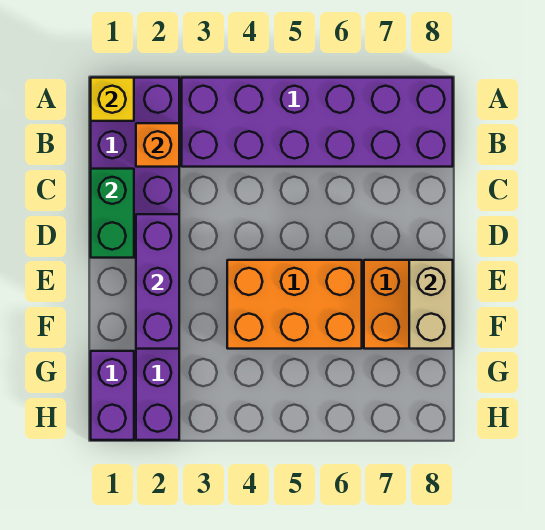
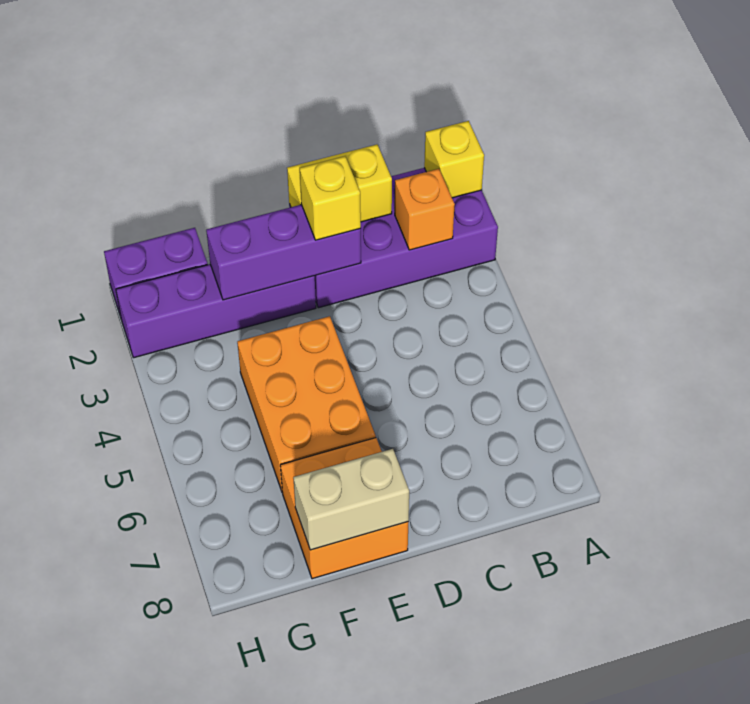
purple brick A3:B8 level 1 -> none
green brick C1:D1 level 2 -> yellow brick C1:D1 level 2
none -> yellow brick D2 level 3

